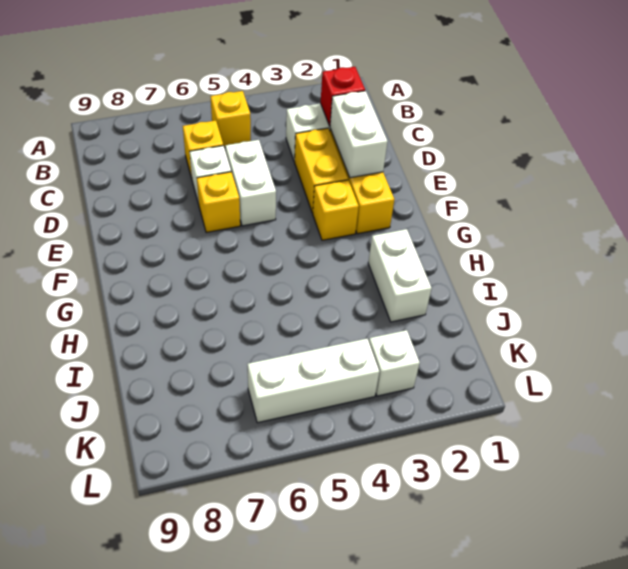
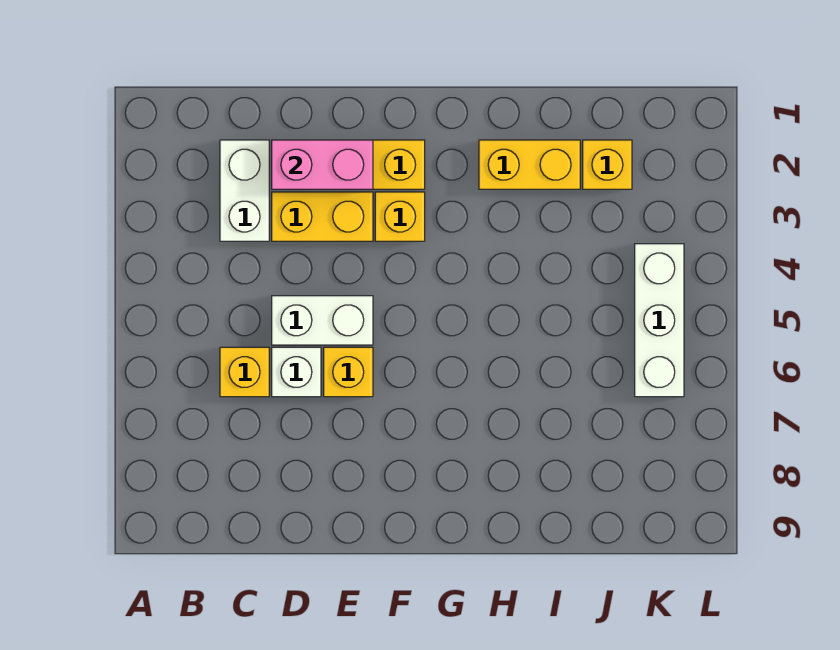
yellow brick B5 level 1 -> yellow brick J2 level 1
red brick C2 level 2 -> none
white brick D2:E2 level 2 -> pink brick D2:E2 level 2
white brick H2:I2 level 1 -> yellow brick H2:I2 level 1
white brick K3 level 1 -> none

